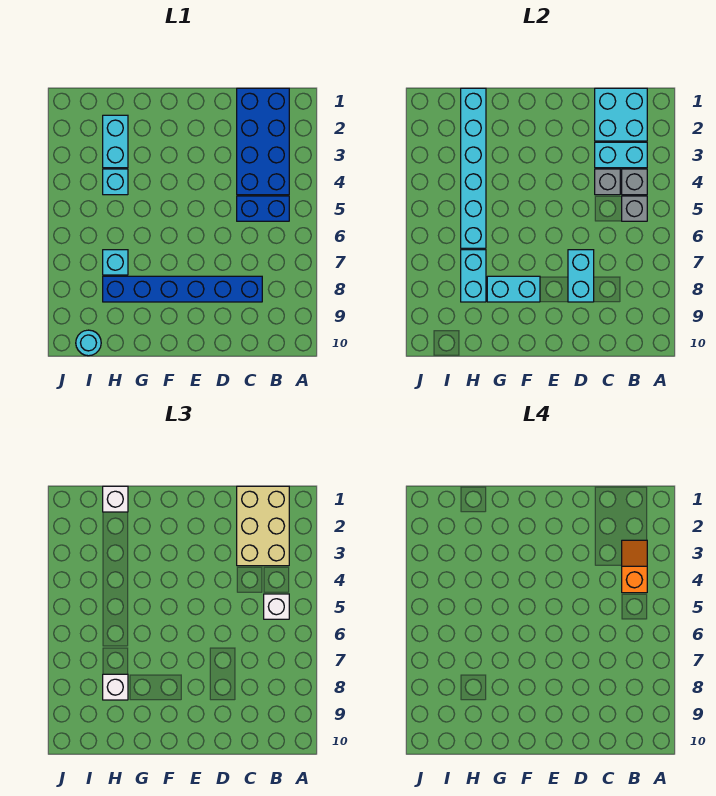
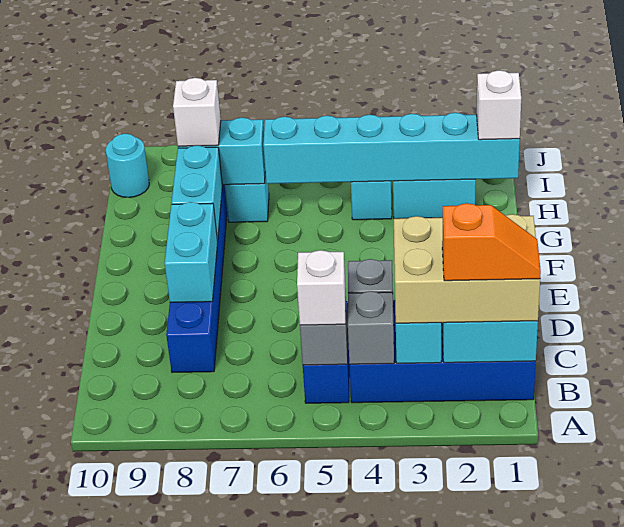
orange slope B3:B4 level 4 top 4 -> orange slope B1:B2 level 4 top 2
cyan brick D7:D8 level 2 -> cyan brick D8:E8 level 2

